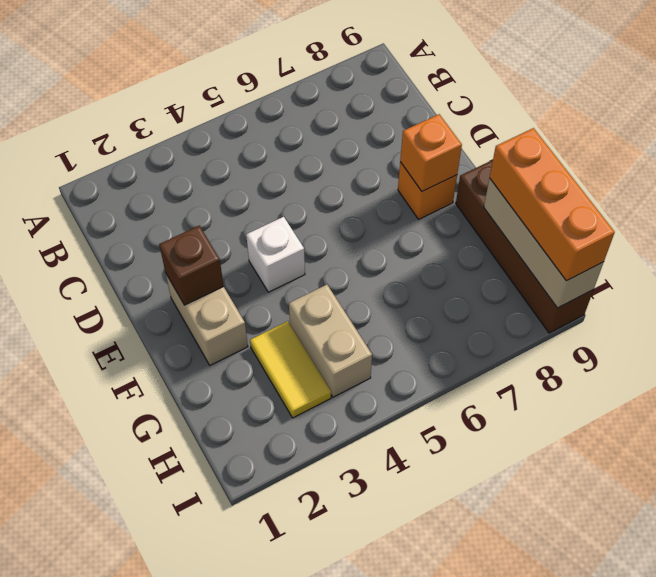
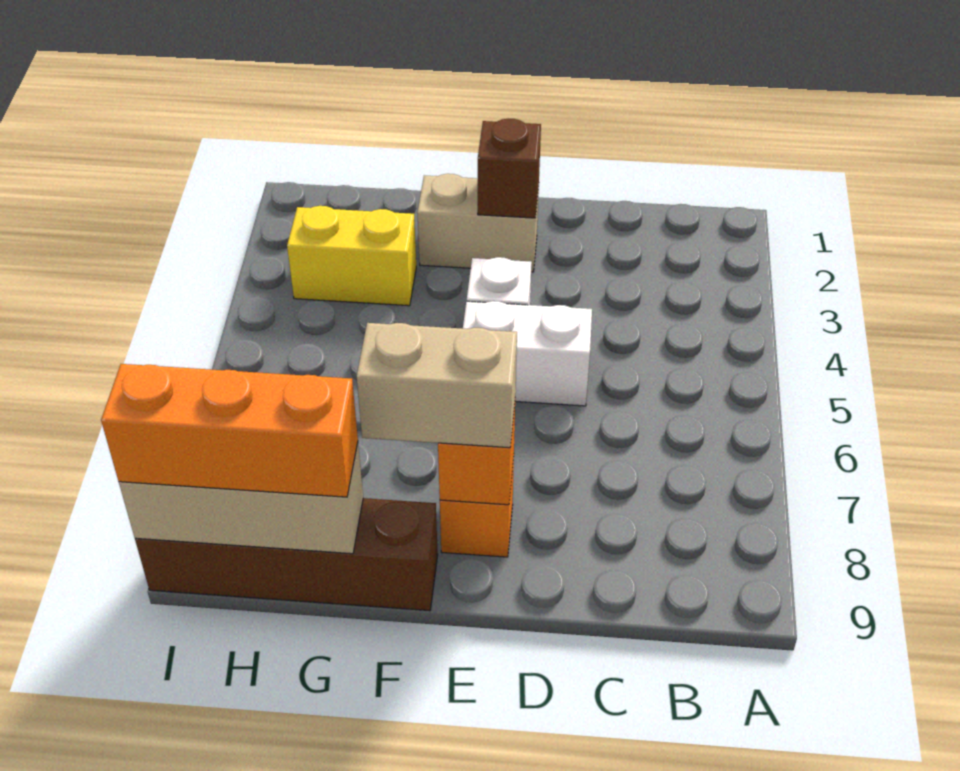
none -> white brick D5:E5 level 1
yellow tile G3:H3 level 1 -> yellow brick G3:H3 level 1
tan brick G4:H4 level 1 -> tan brick E8:F8 level 3

